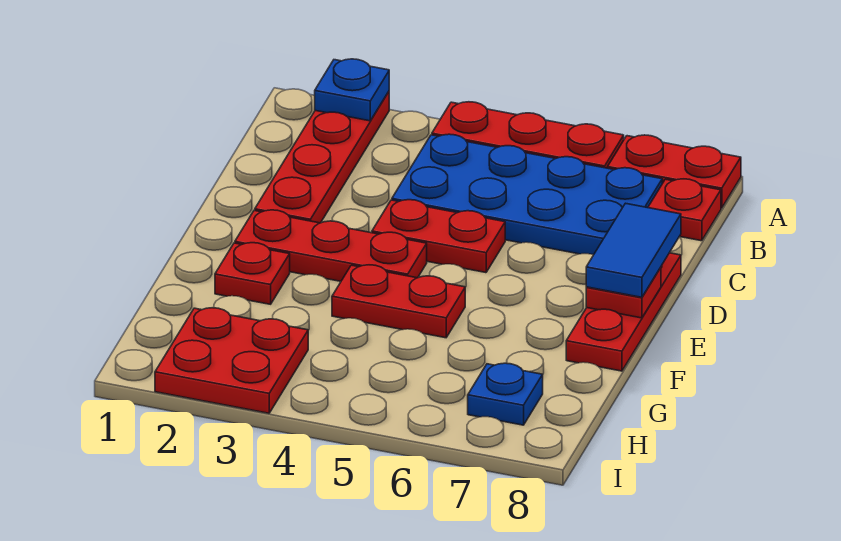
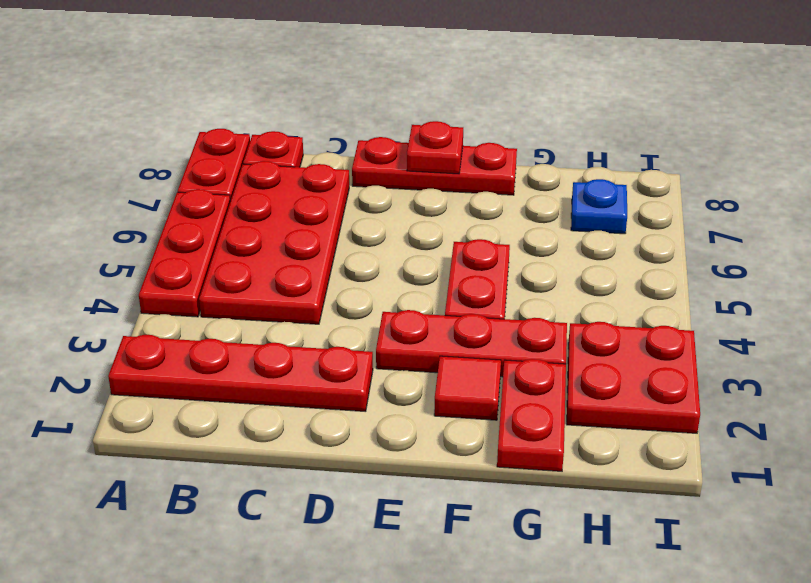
blue plate A2 level 2 -> none
blue plate B4:C7 level 1 -> red plate B4:C7 level 1
red plate D4:D5 level 1 -> red plate G1:G2 level 1
blue tile D8:E8 level 3 -> none
red plate E2:E4 level 1 -> red plate E3:G3 level 1
red plate F2 level 1 -> red tile F2 level 1

